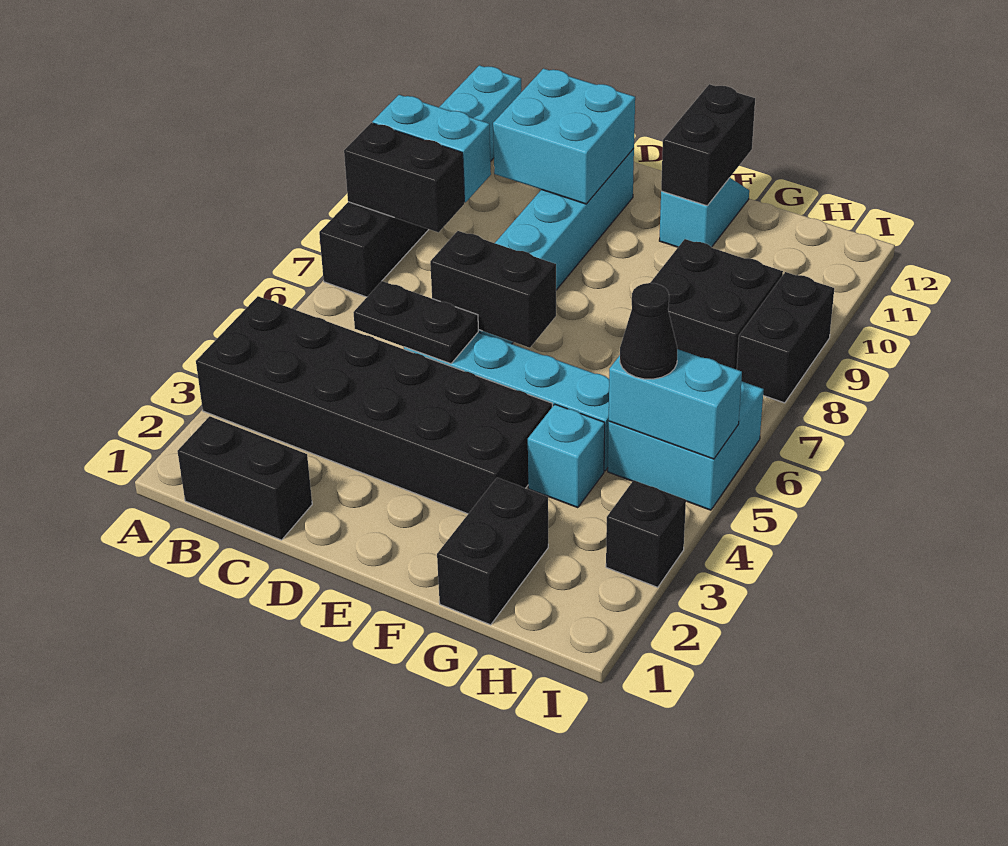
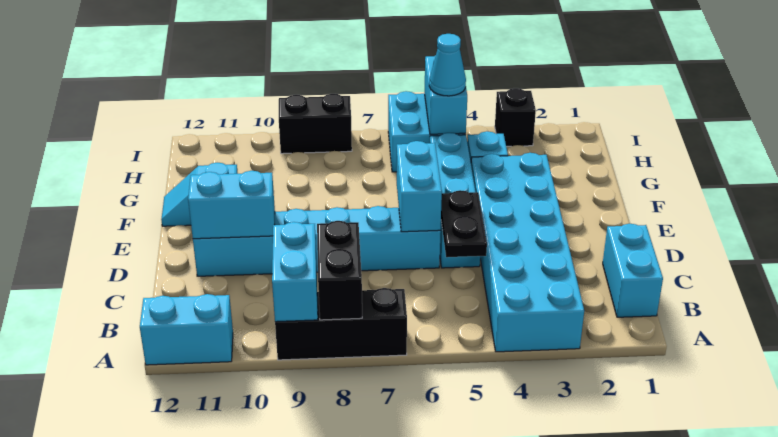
black brick A3:F4 level 1 -> cyan brick A3:F4 level 1
black brick B1:C1 level 1 -> cyan brick B1:C1 level 1
cyan brick C10:D11 level 2 -> cyan brick D10:D11 level 2
black brick D6:E6 level 2 -> cyan brick D6:E6 level 2
black brick F11:F12 level 2 -> none
black brick G1:G2 level 1 -> none
black brick G8:H9 level 1 -> none
black cone H5 level 3 -> cyan cone H5 level 3

